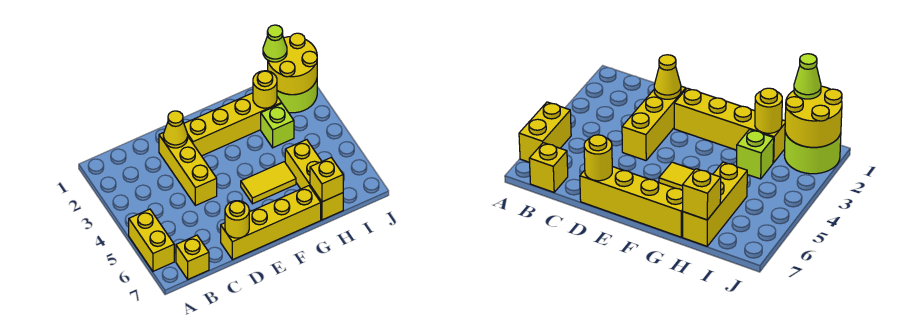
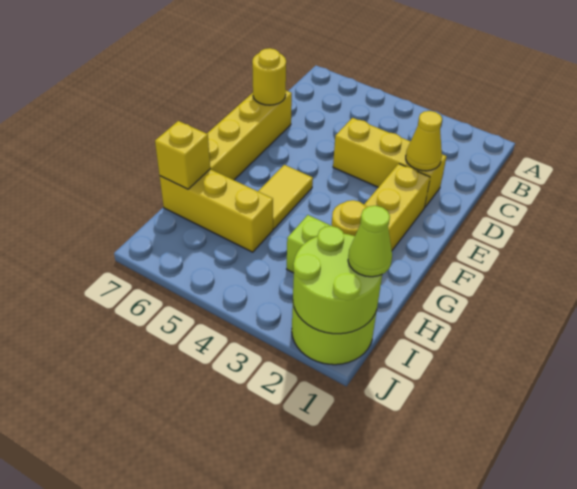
yellow brick A5:A6 level 1 -> none
yellow brick B7 level 1 -> none
yellow round brick I1:J2 level 2 -> lime round brick I1:J2 level 2

